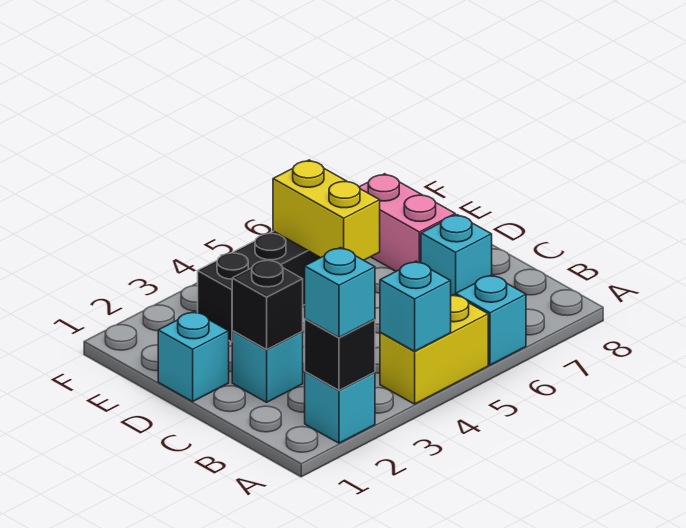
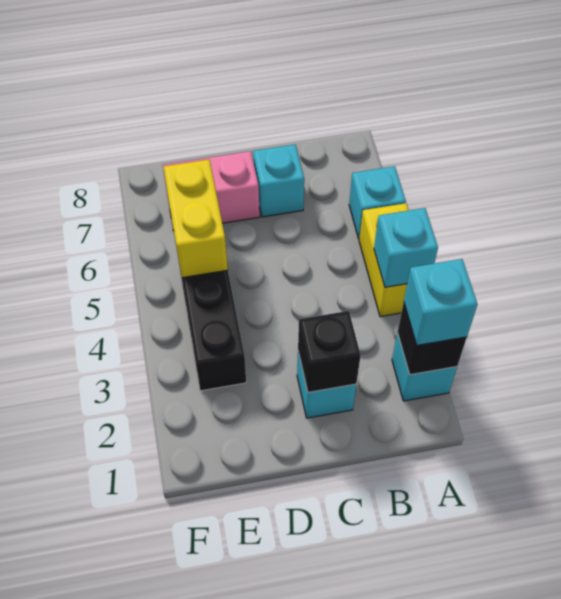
cyan brick D1 level 1 -> none
yellow brick D5:E5 level 2 -> yellow brick E5:E6 level 2

